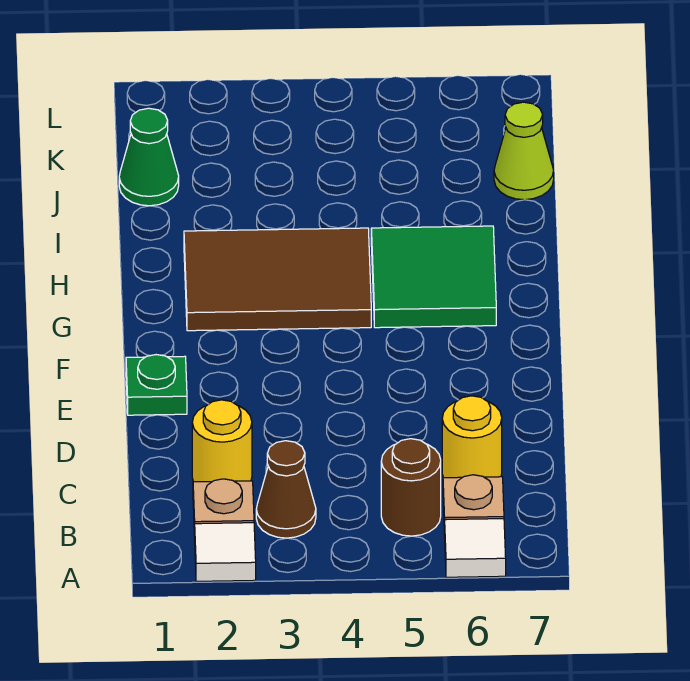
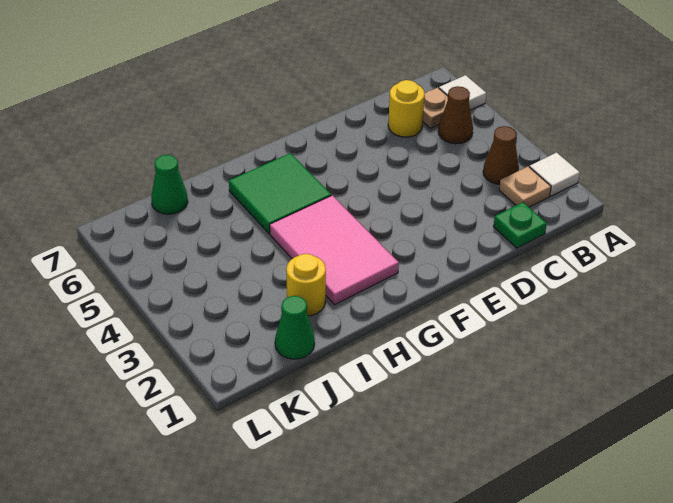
brown round brick B5 level 1 -> brown cone B5 level 1
yellow round brick C2 level 1 -> yellow round brick I2 level 1
green plate E1 level 1 -> green plate C1 level 1
brown tile G2:H4 level 1 -> pink tile G2:H4 level 1
lime cone J7 level 1 -> green cone J7 level 1

